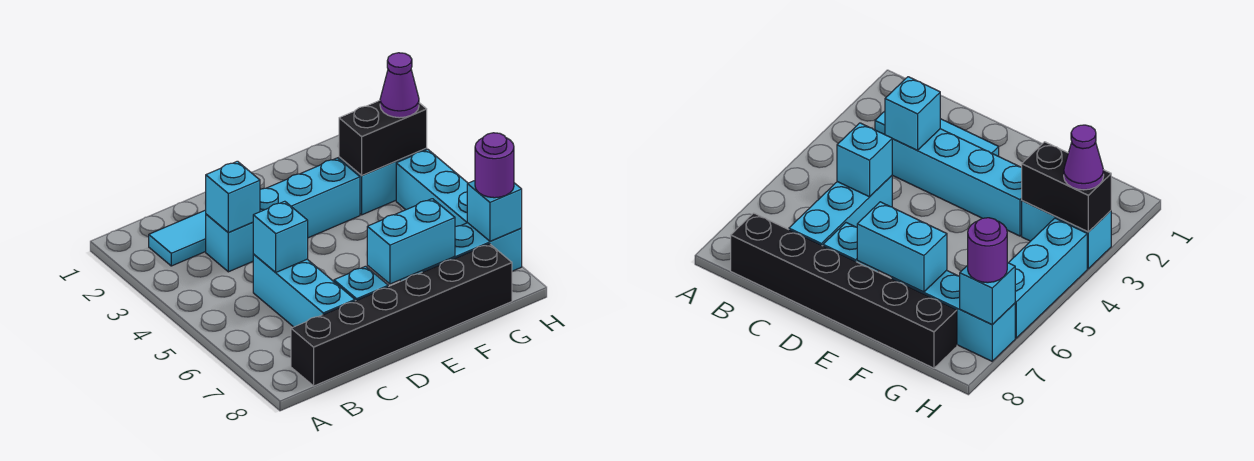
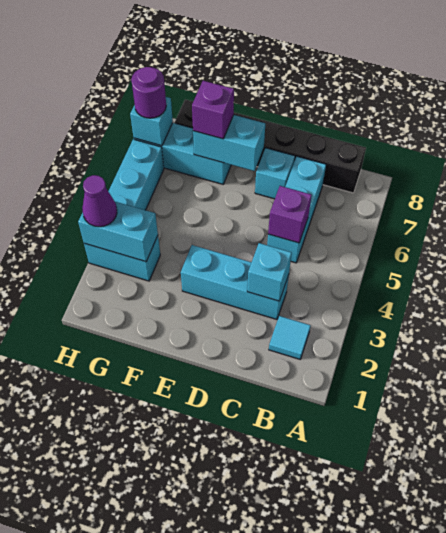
cyan tile B2:D2 level 1 -> cyan tile B2 level 1
cyan brick C3:F3 level 1 -> cyan brick C3:E3 level 1
cyan brick C5 level 2 -> purple brick C5 level 2
none -> purple brick F7 level 3
black brick G3:H3 level 2 -> cyan brick G3:H3 level 2

